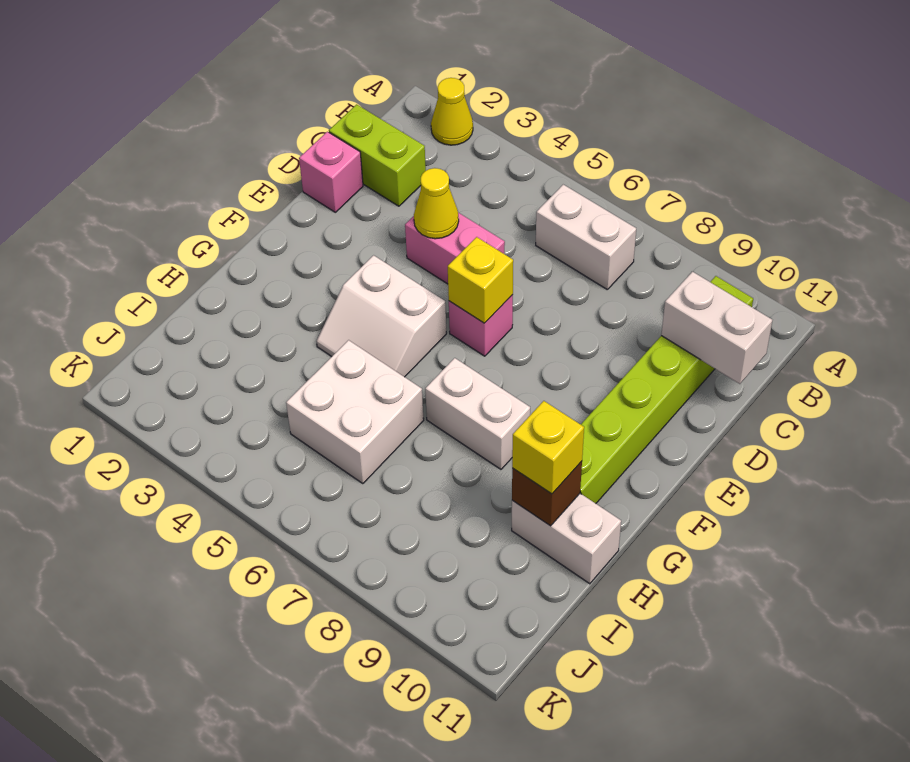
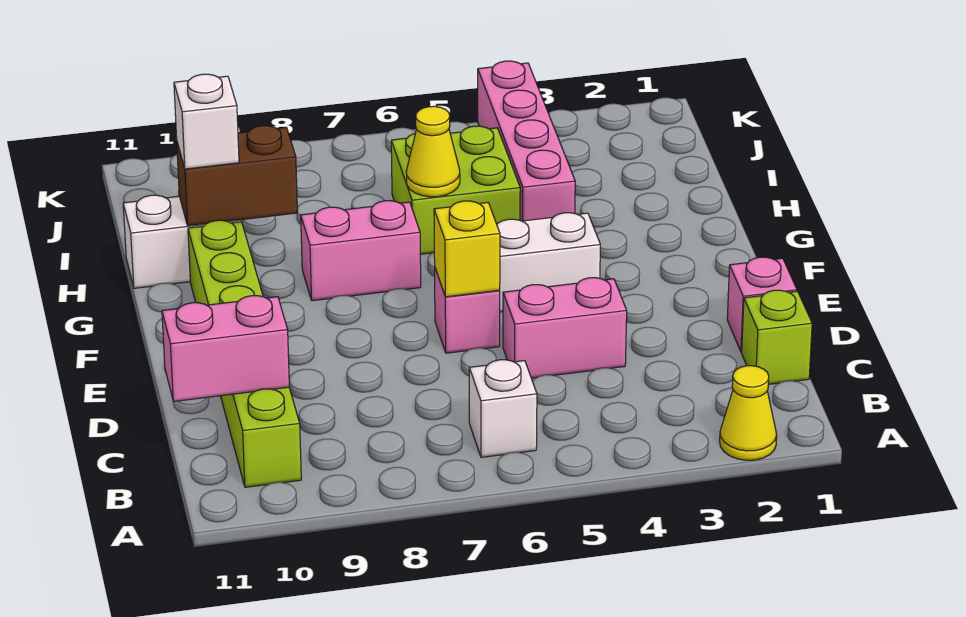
white brick B6:B7 level 1 -> white brick B6 level 1
lime brick C1:C2 level 1 -> lime brick C1 level 1
white brick C10:C11 level 2 -> pink brick C10:C11 level 2
yellow cone D4 level 2 -> yellow cone H6 level 2
white brick G7:G8 level 1 -> pink brick G7:G8 level 1
none -> pink brick H4:K4 level 1
white brick H5:I6 level 1 -> lime brick H5:I6 level 1
brown brick H10 level 2 -> brown brick H9:H10 level 2
yellow brick H10 level 3 -> white brick H10 level 3

